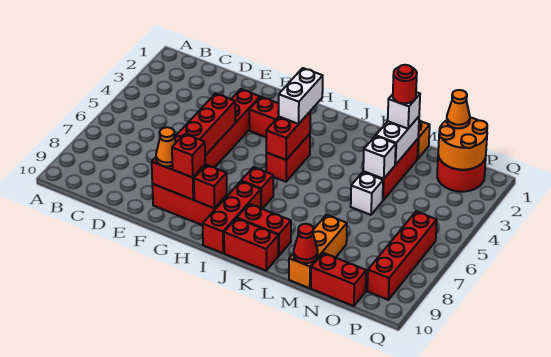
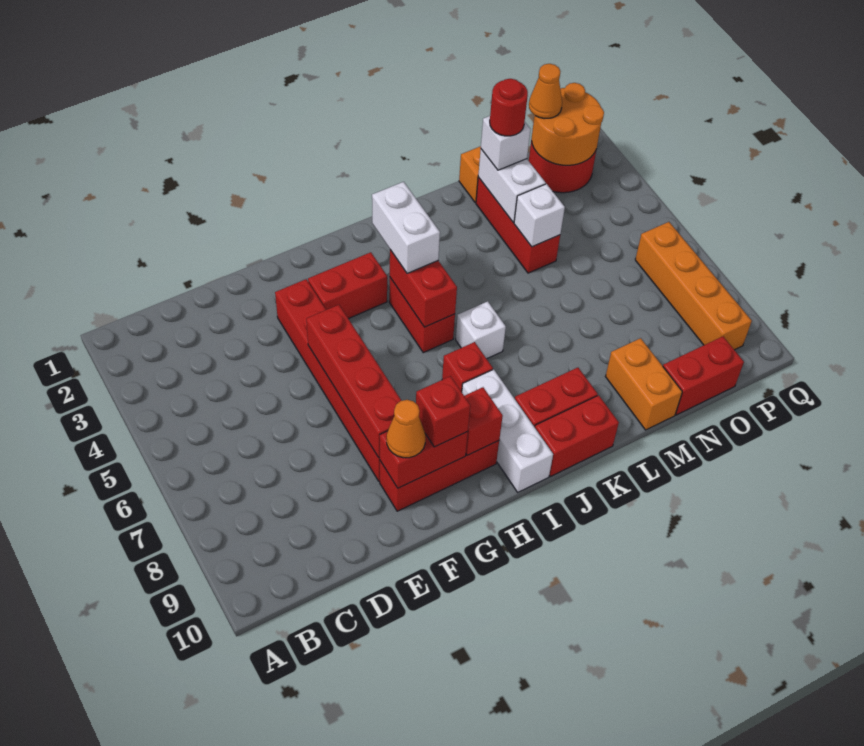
red brick I8:I10 level 1 -> white brick I8:I10 level 1
white brick M5 level 1 -> white brick J6 level 1
orange brick M8:M10 level 1 -> orange brick M9:M10 level 1
red cone M10 level 2 -> none
red brick P6:P9 level 1 -> orange brick P6:P9 level 1

